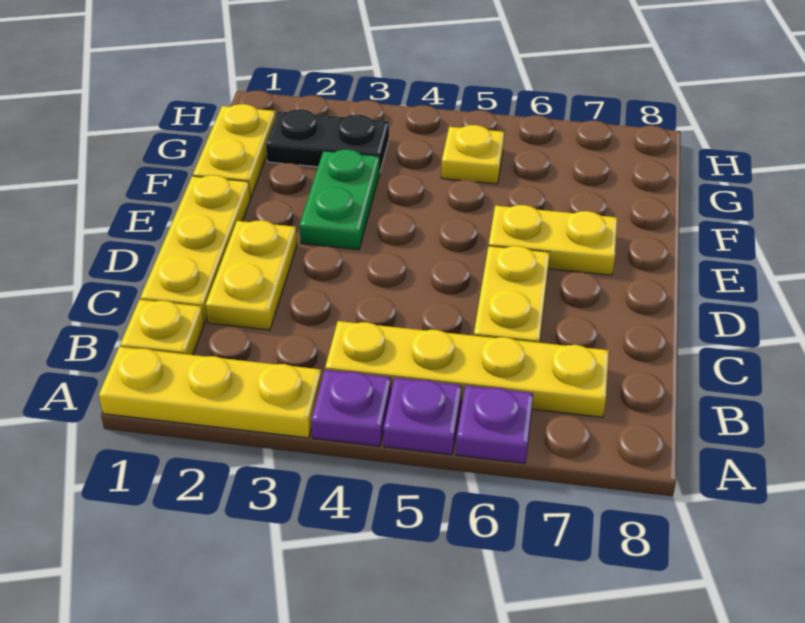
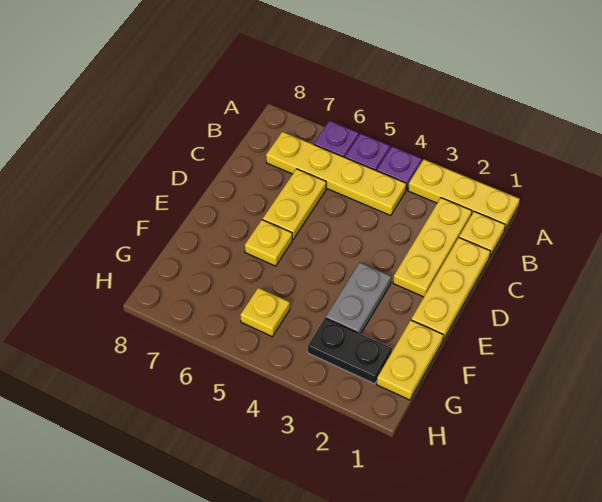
yellow plate C2:D2 level 1 -> yellow plate B2:D2 level 1
green plate E3:F3 level 1 -> grey plate E3:F3 level 1
yellow plate E6:E7 level 1 -> yellow plate E6 level 1

